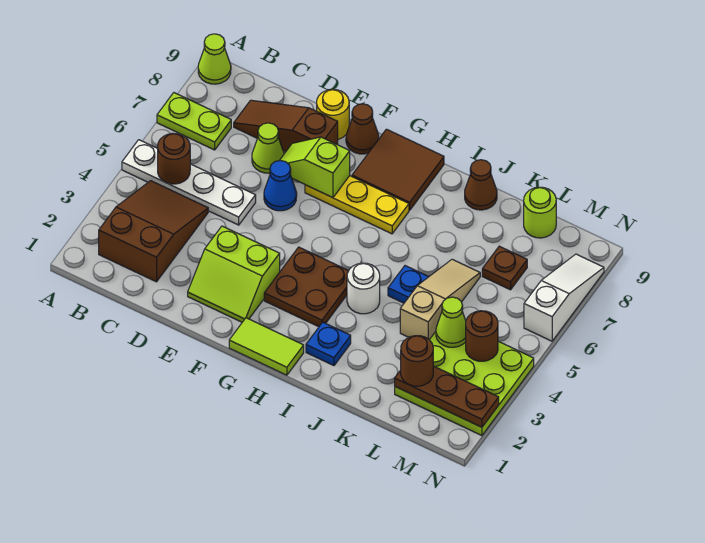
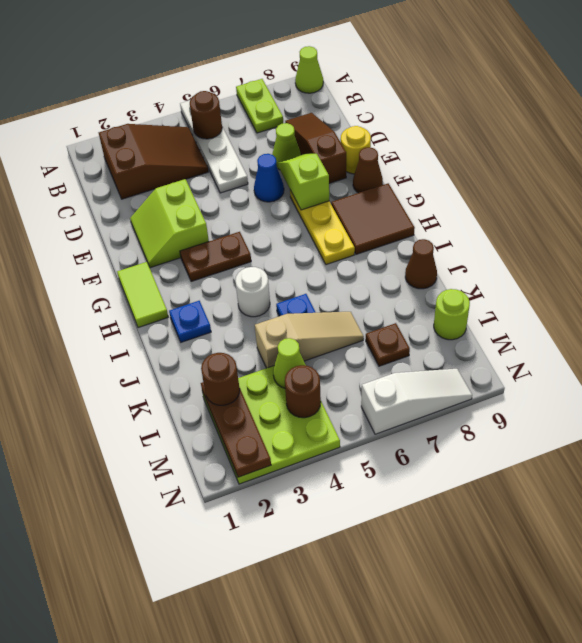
brown plate G3:H4 level 1 -> brown plate G3:G4 level 1

